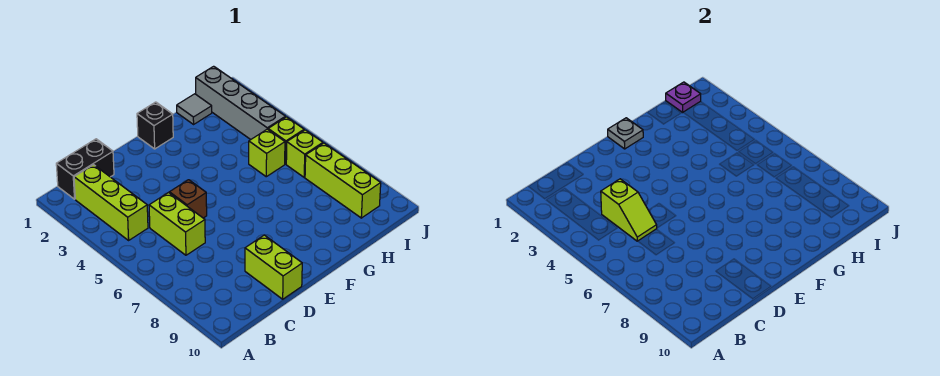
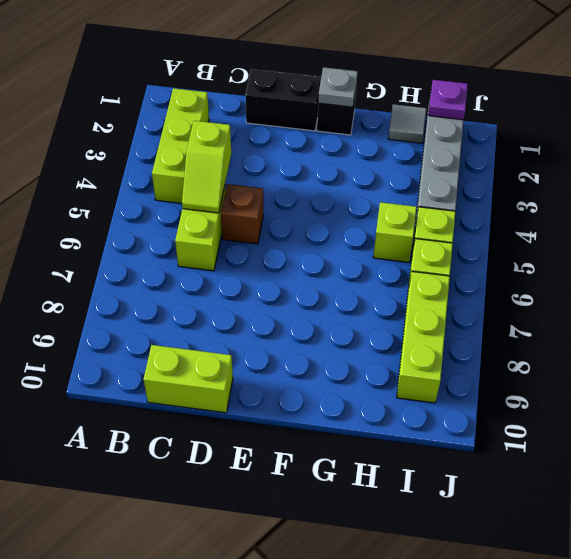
black brick B1:C1 level 1 -> black brick D1:E1 level 1
lime brick D9:D10 level 1 -> lime brick C10:D10 level 1

